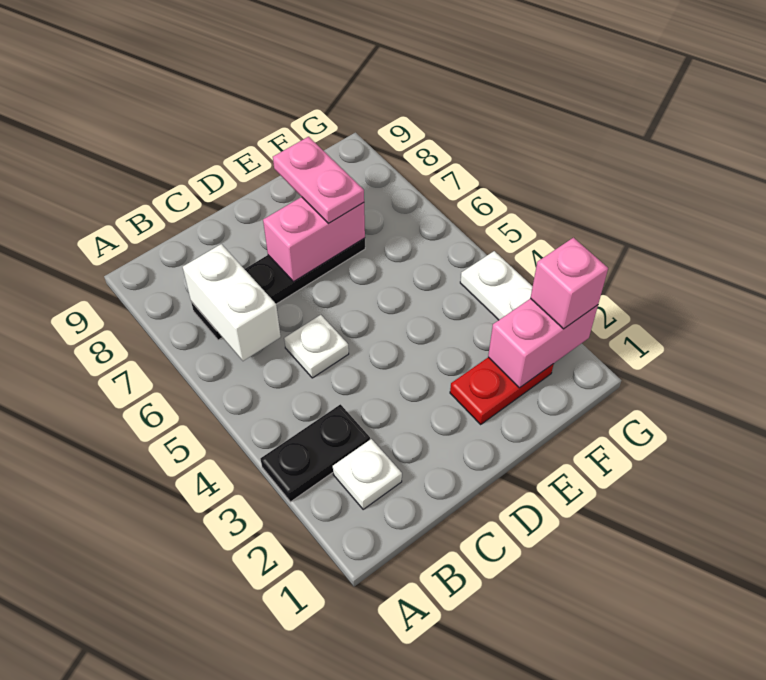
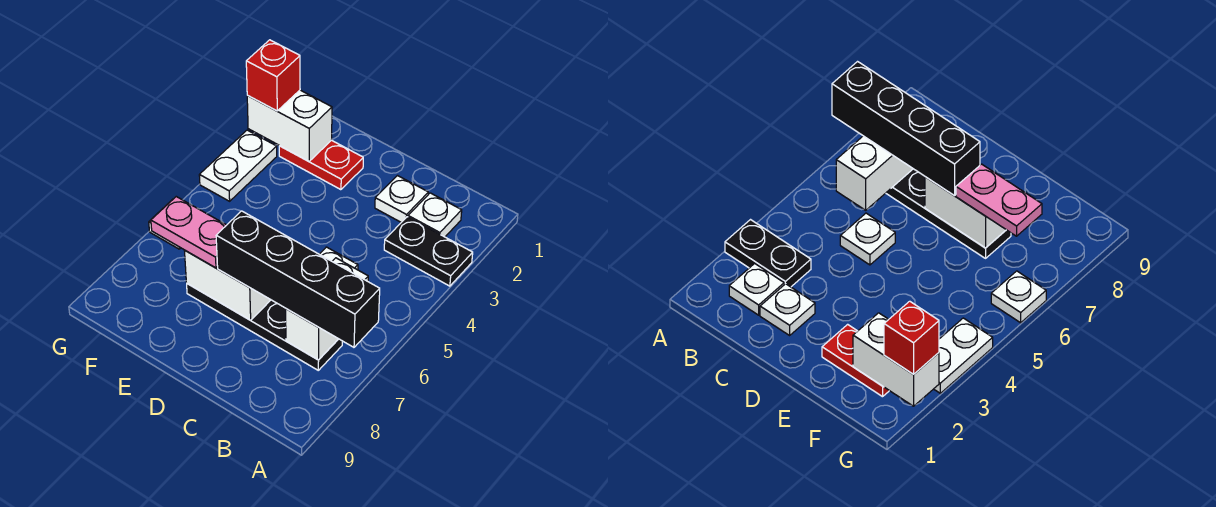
none -> black brick A7:D7 level 3
none -> white plate C2 level 1
pink brick D7:E7 level 2 -> white brick D7:E7 level 2
pink plate E7:E8 level 3 -> pink plate E7:F7 level 3
pink brick F2:G2 level 2 -> white brick F2:G2 level 2
pink brick G2 level 3 -> red brick G2 level 3
none -> white plate G6 level 1

